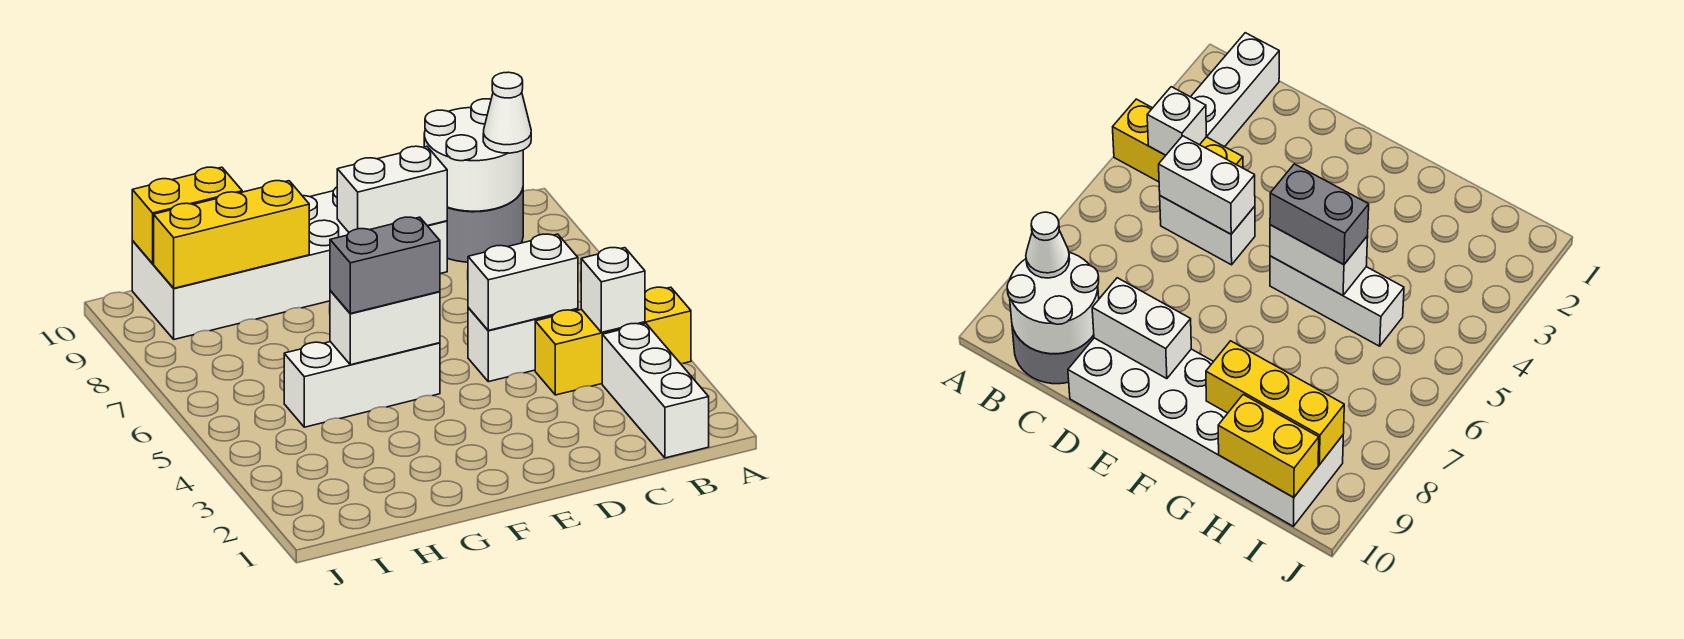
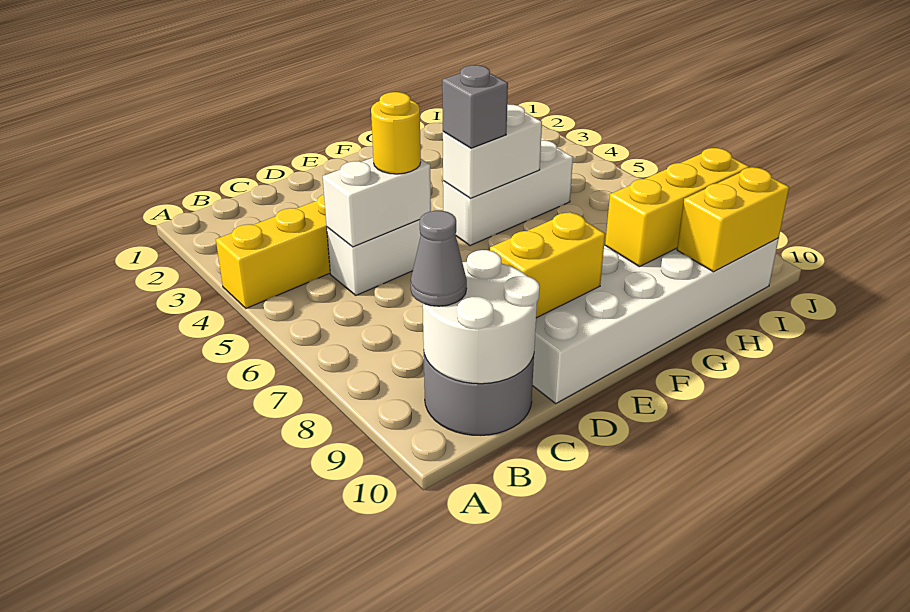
white brick B1:B3 level 1 -> none
white brick B4 level 2 -> none
white cone B9 level 3 -> grey cone B9 level 3
none -> yellow round brick D5 level 3
white brick D9:E9 level 2 -> yellow brick D9:E9 level 2
grey brick F5:G5 level 3 -> grey brick F5 level 3

